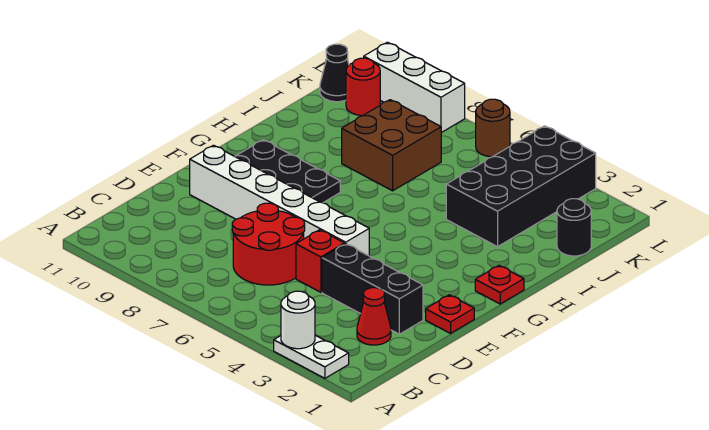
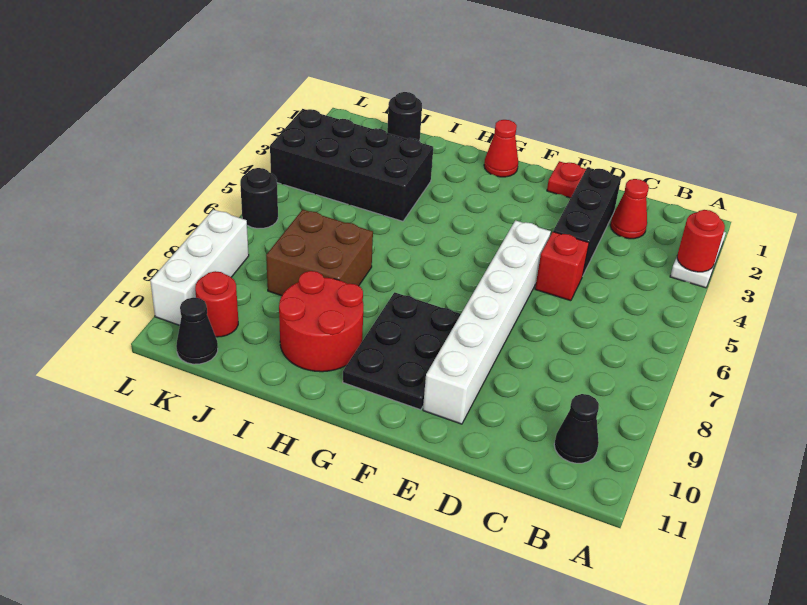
white round brick A3 level 2 -> red round brick A3 level 2
none -> black cone B10 level 1
red round brick C6:D7 level 1 -> red round brick H9:I10 level 1
red plate G1 level 1 -> red cone G1 level 1
brown round brick L6 level 1 -> black round brick L6 level 1

